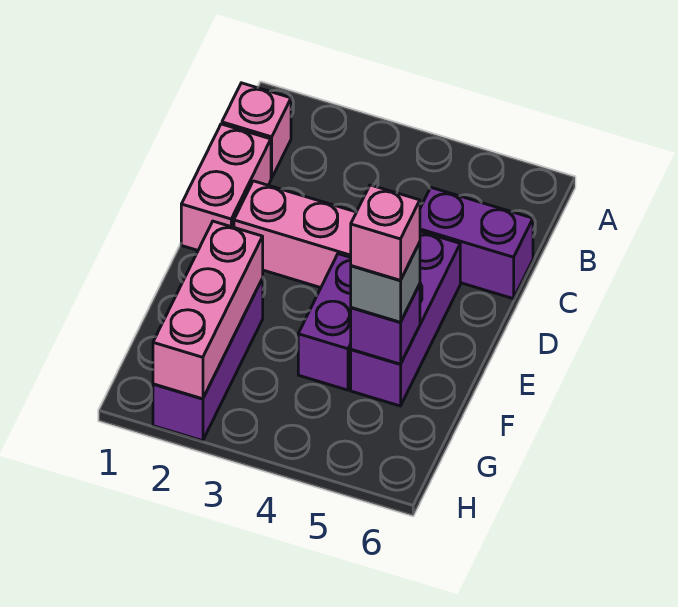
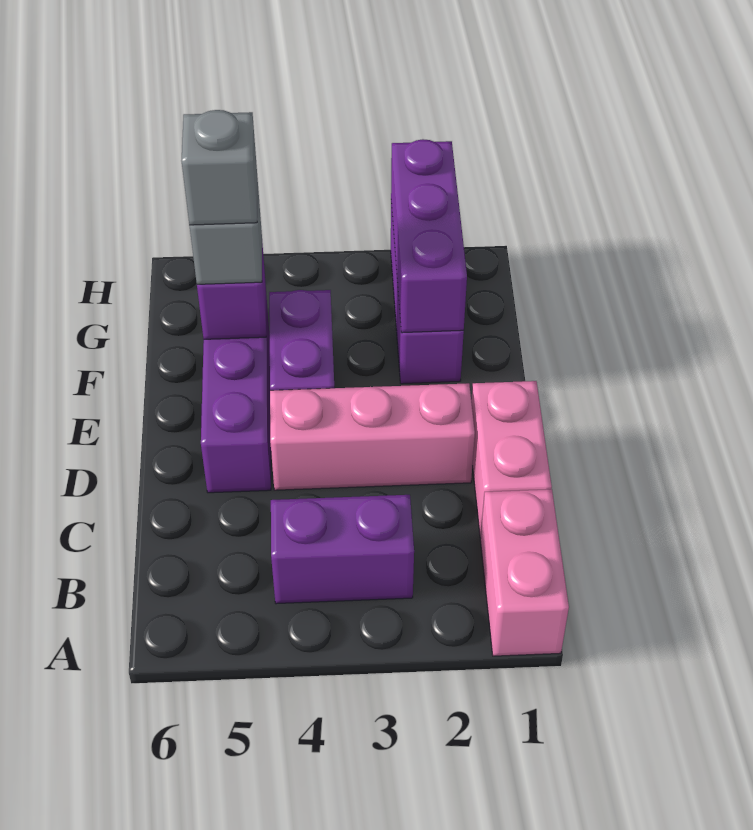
pink brick B1 level 1 -> pink brick A1:B1 level 1
purple brick C5:C6 level 1 -> purple brick B3:B4 level 1
pink brick F2:H2 level 2 -> purple brick F2:H2 level 2
pink brick F5 level 4 -> grey brick F5 level 4

